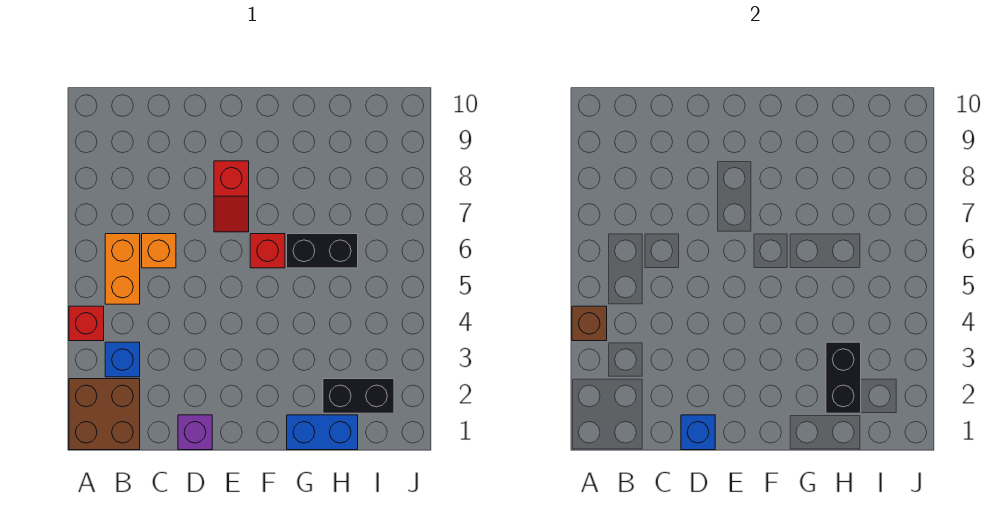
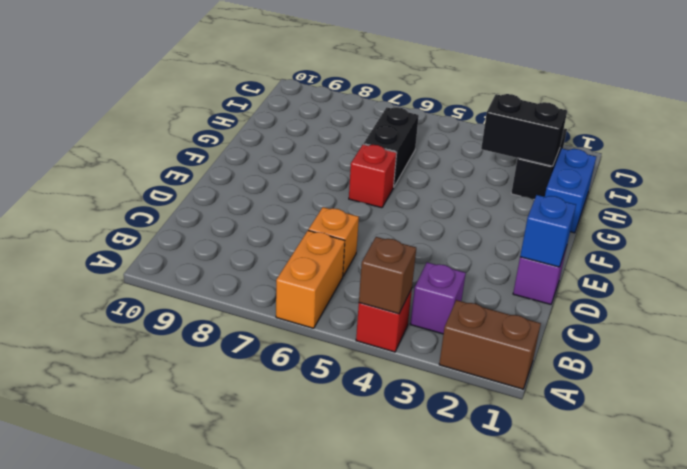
brown brick A1:B2 level 1 -> brown brick A1:A2 level 1
blue brick B3 level 1 -> purple brick B3 level 1
orange brick B5:B6 level 1 -> orange brick A6:B6 level 1
red slope E7:E8 level 1 top 8 -> none

